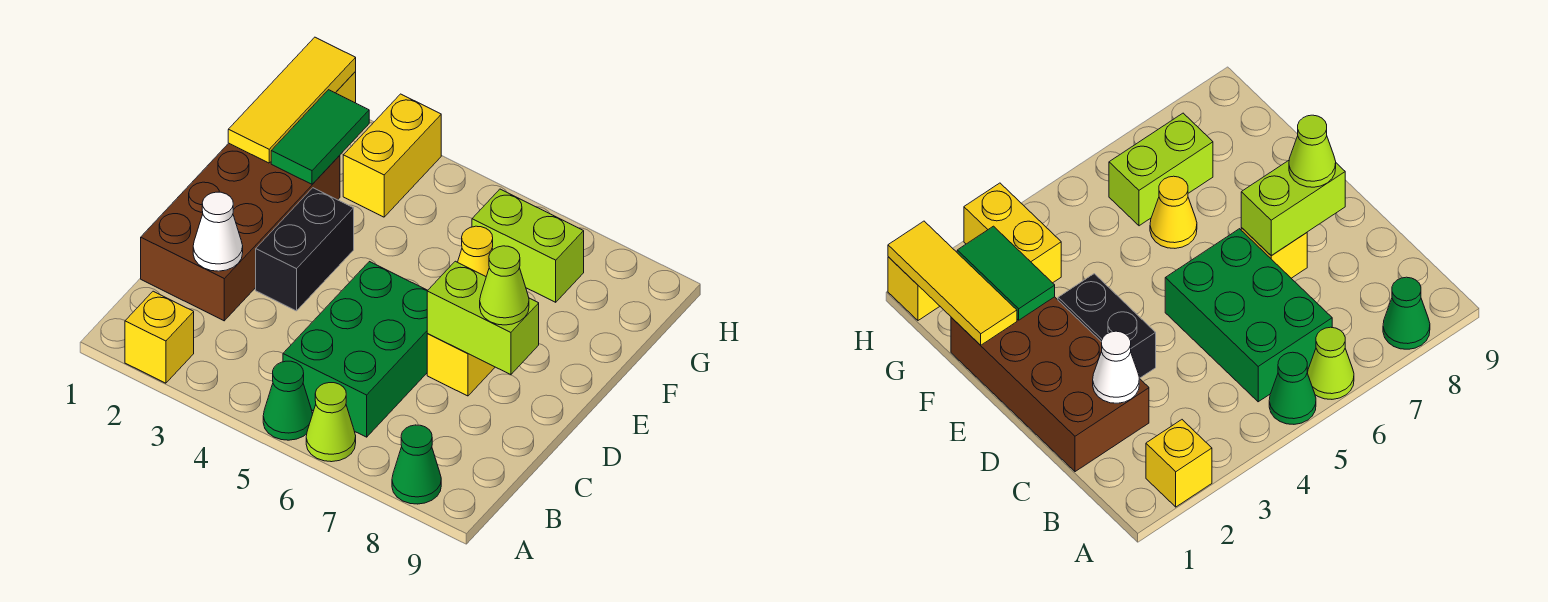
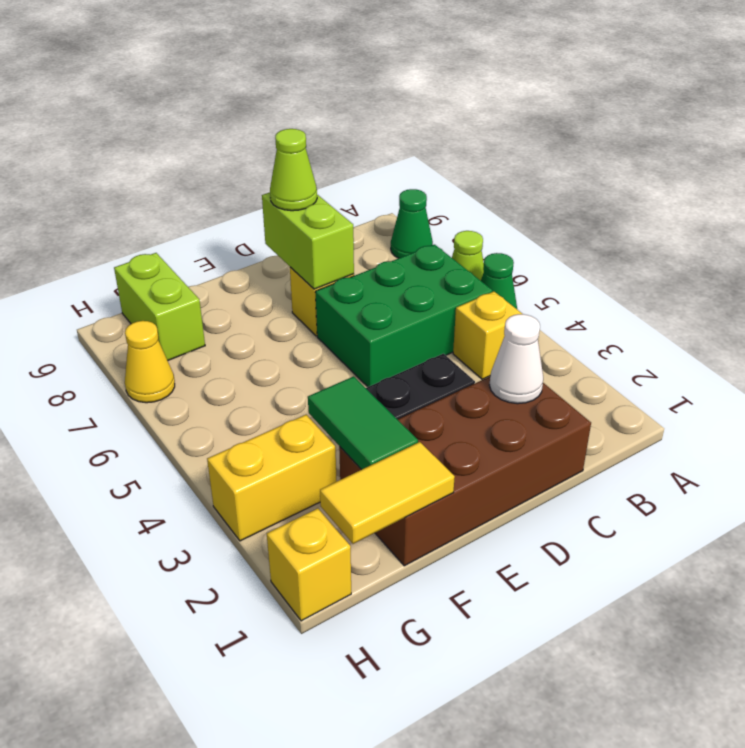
yellow brick A2 level 1 -> yellow brick B4 level 1
yellow tile F1:H1 level 2 -> yellow tile F1:G1 level 2
green tile F2:G2 level 2 -> green tile F2:F3 level 2
yellow cone F6 level 1 -> yellow cone H7 level 1
lime brick G6:G7 level 1 -> lime brick G8:G9 level 1

